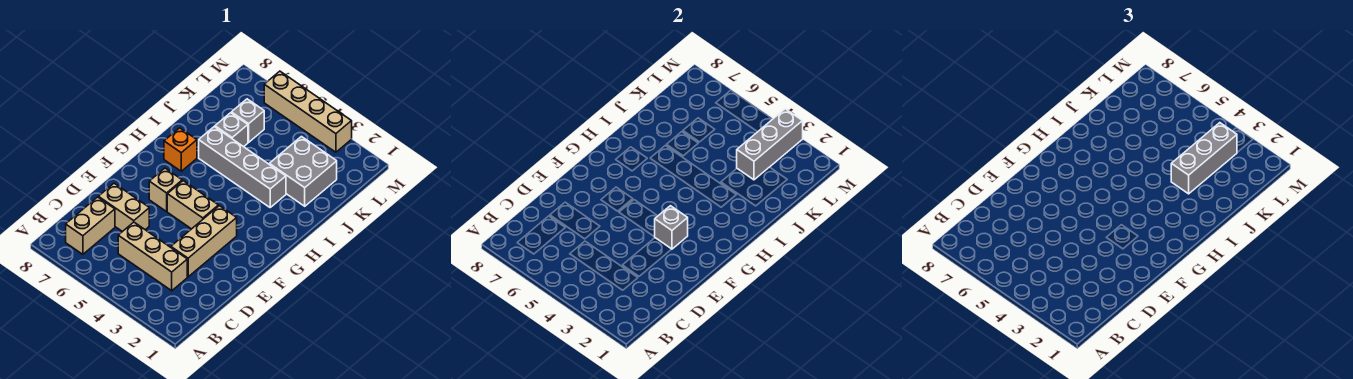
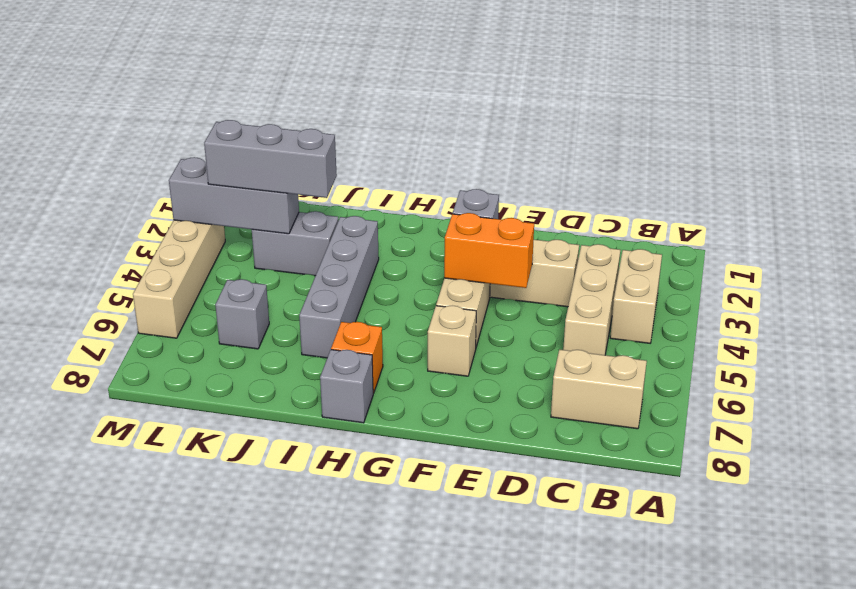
tan brick D6:D7 level 1 -> tan brick B3:B4 level 1
none -> orange brick E4:F4 level 2
grey brick J2:K3 level 1 -> grey brick J3:K3 level 1
grey brick J6 level 1 -> grey brick H8 level 1

